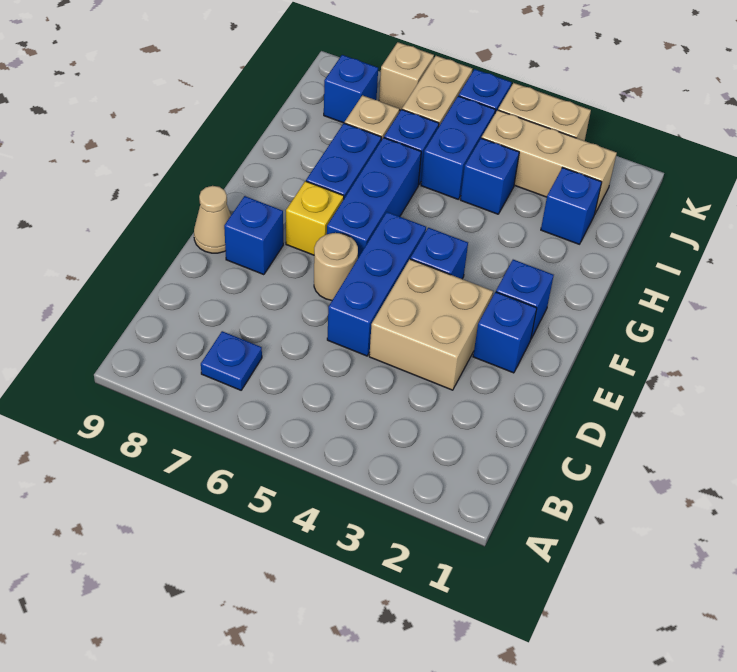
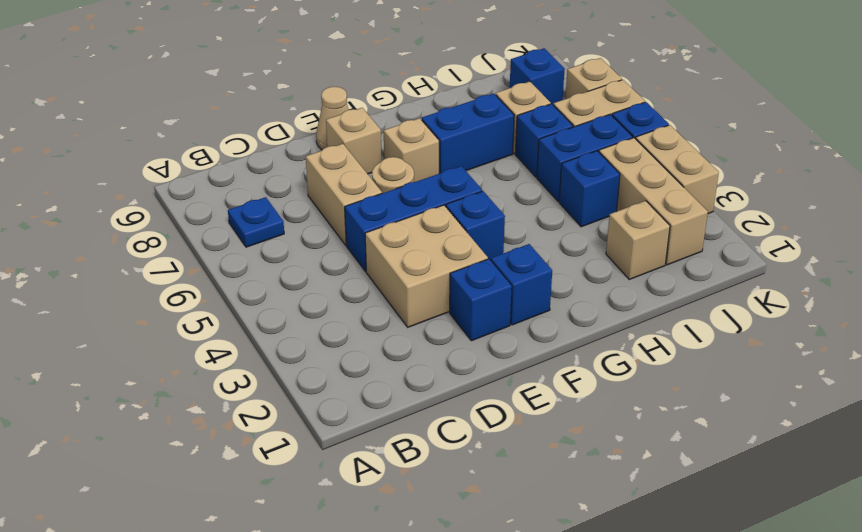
none -> tan brick D6:D7 level 1
blue brick E8 level 1 -> tan brick E8 level 1
blue brick F6:H6 level 1 -> none
yellow brick F7 level 1 -> tan brick F7 level 1
blue brick I2 level 1 -> tan brick I2 level 1

